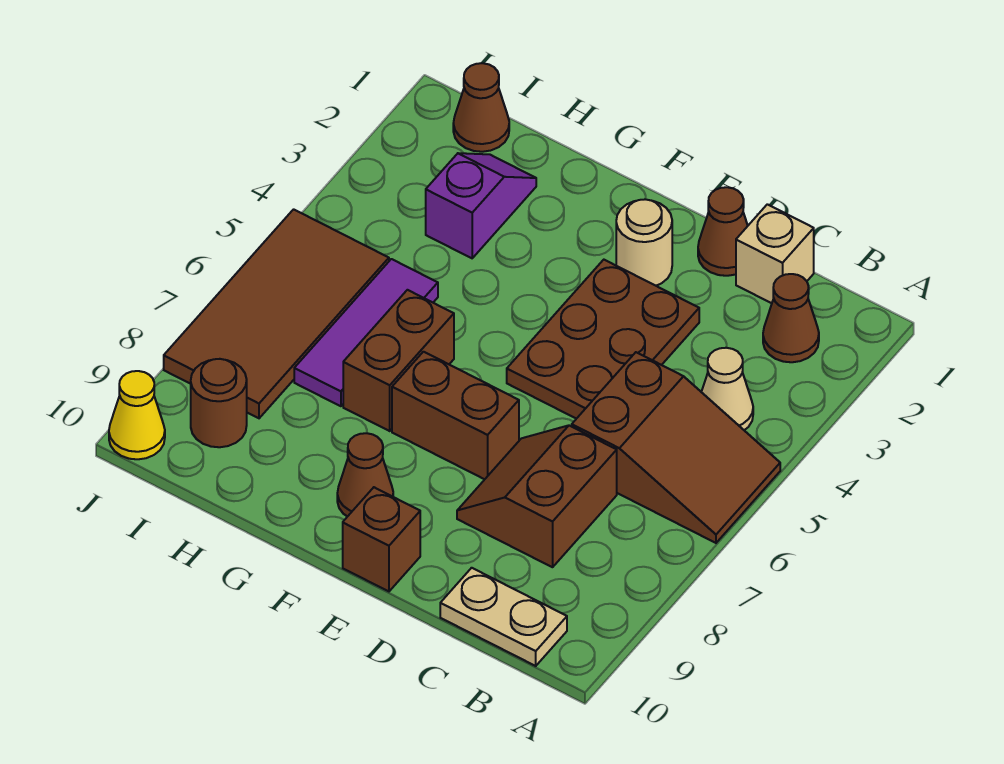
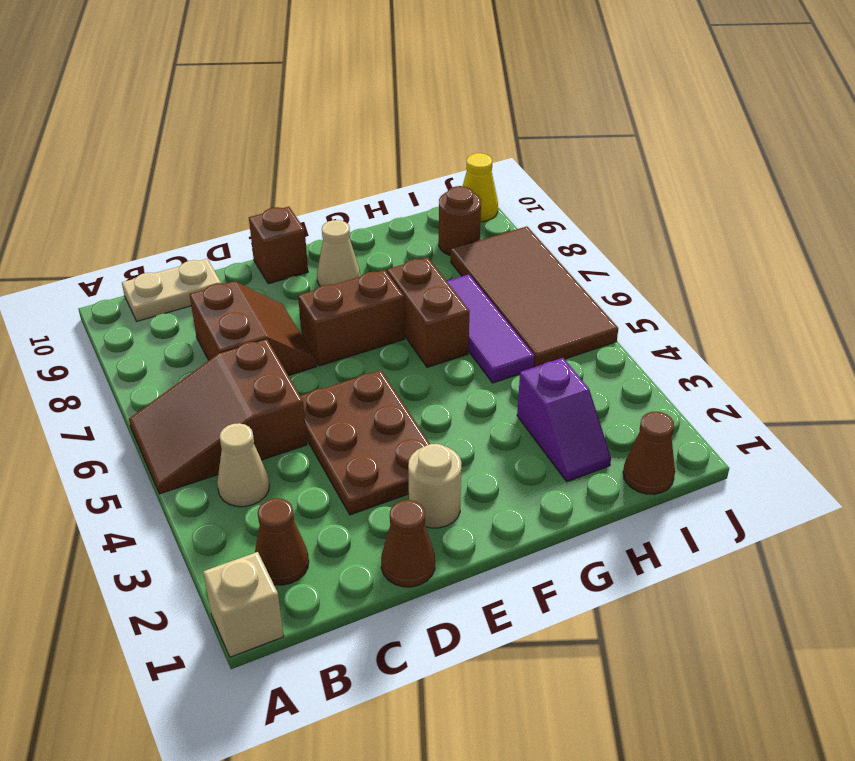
tan brick C1 level 1 -> tan brick A1 level 1
brown cone F9 level 1 -> tan cone F9 level 1

